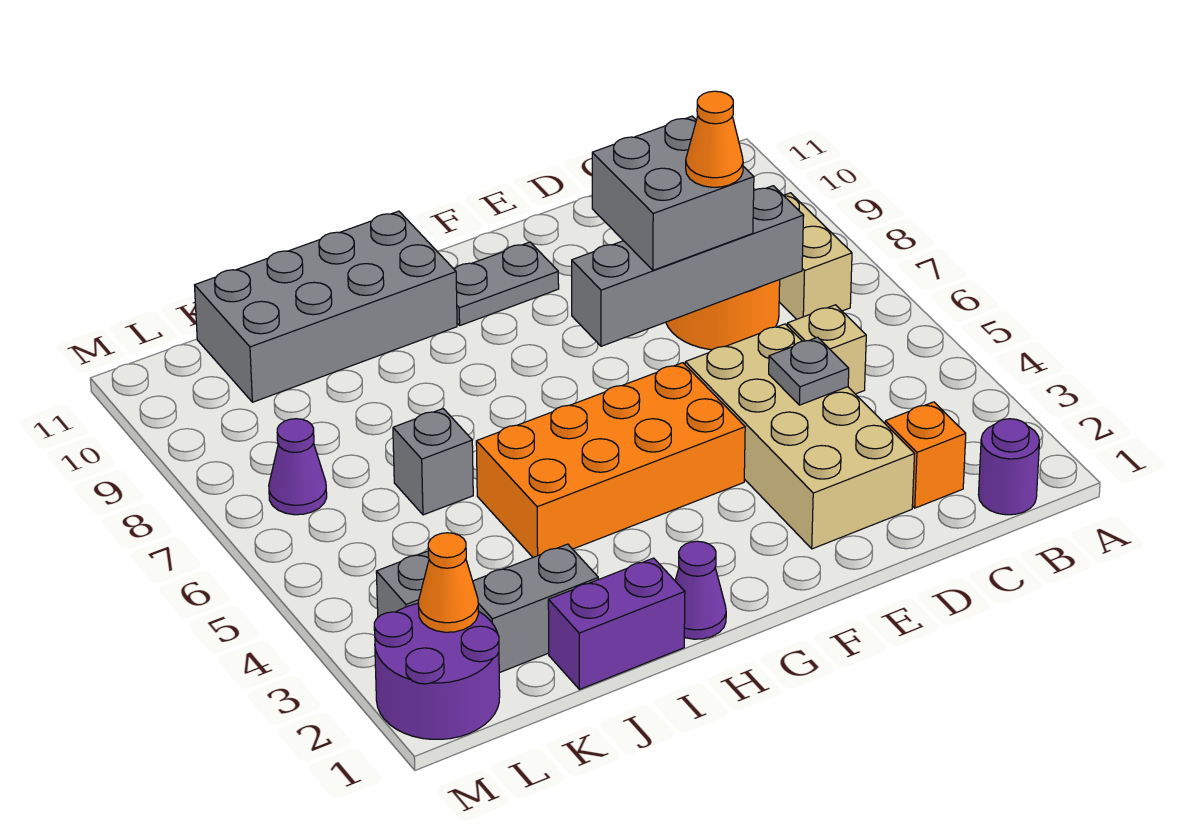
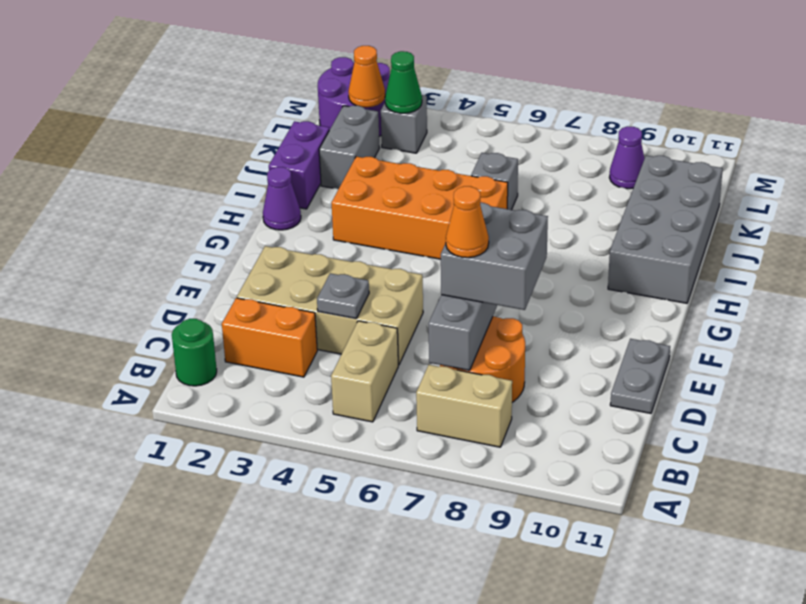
purple round brick B1 level 1 -> green round brick B1 level 1
orange brick C2 level 1 -> orange brick C2:C3 level 1
tan brick C5 level 1 -> tan brick B5:C5 level 1
orange brick F4:I5 level 1 -> orange brick H3:I6 level 1
grey plate F10:G10 level 1 -> grey plate D11:E11 level 1
none -> green cone L3 level 2
purple cone L7 level 1 -> purple cone L9 level 1

